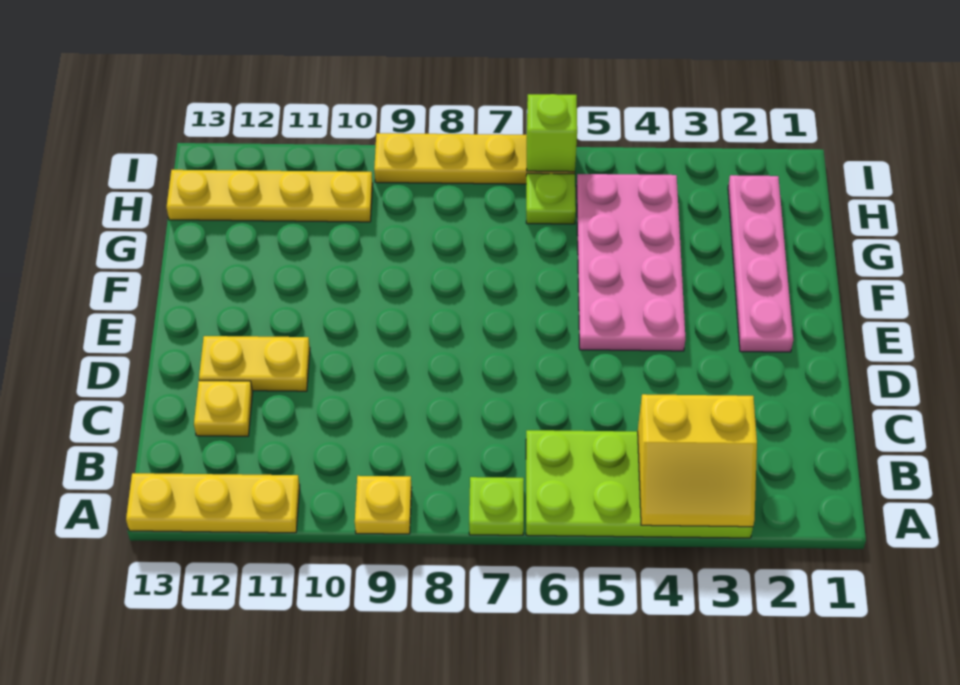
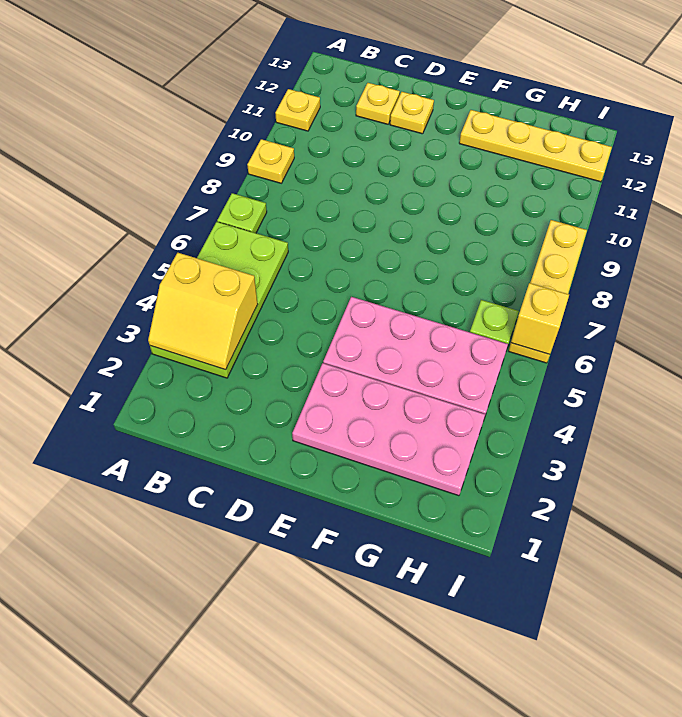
yellow slope A3:B4 level 2 top B -> yellow slope A3:B4 level 2 top 4
yellow plate A11:A13 level 1 -> yellow plate A11 level 1
yellow plate D11:D12 level 1 -> yellow plate D12 level 1
pink plate E2:H2 level 1 -> pink plate E2:H3 level 1
yellow plate H10:H13 level 1 -> yellow plate F12:I12 level 1
lime brick I6 level 2 -> yellow brick I6 level 2

